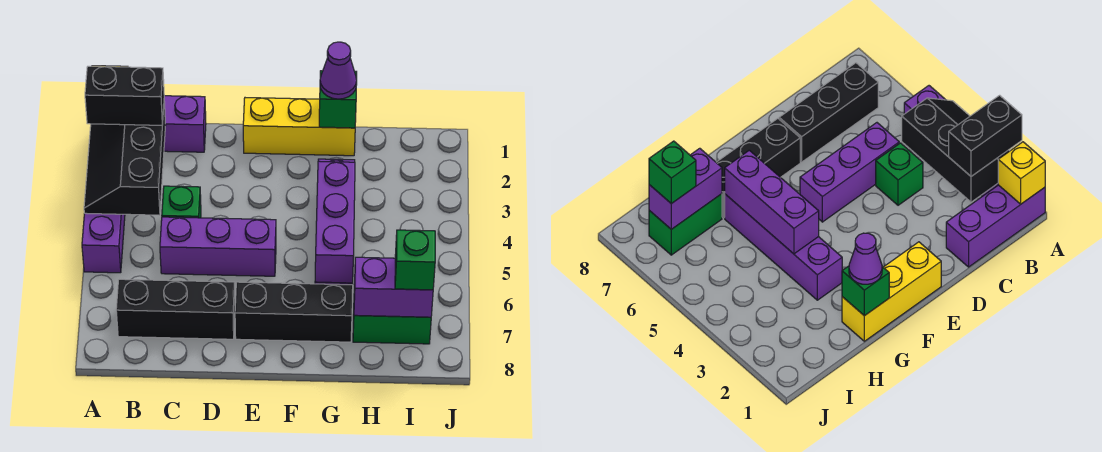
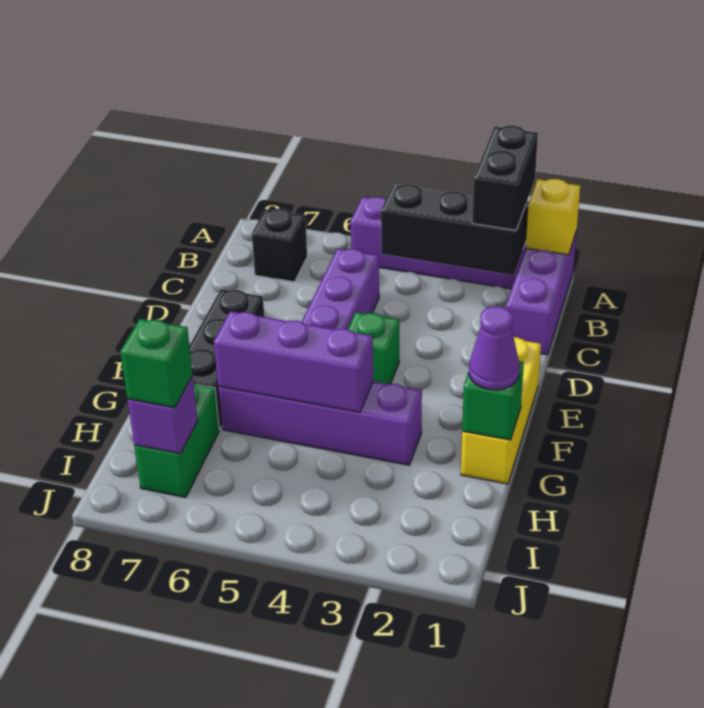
black brick B7:D7 level 1 -> black brick B7 level 1
green brick C4 level 1 -> green brick E4 level 1
purple brick H7:I7 level 2 -> purple brick I7 level 2

